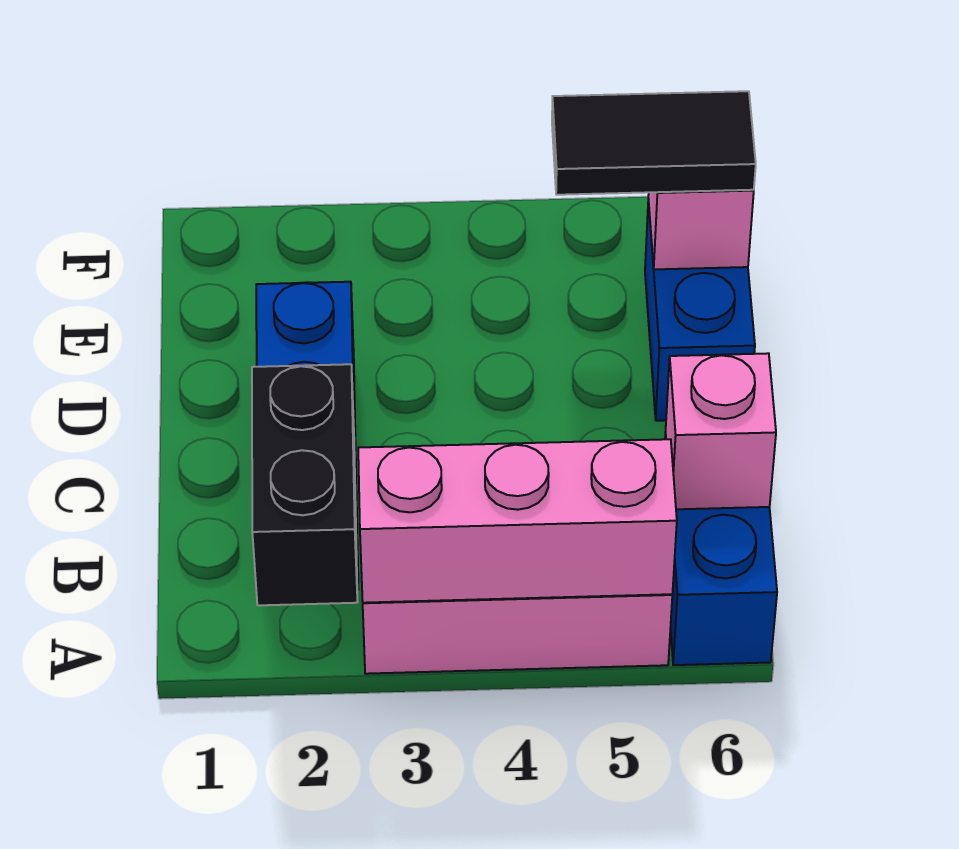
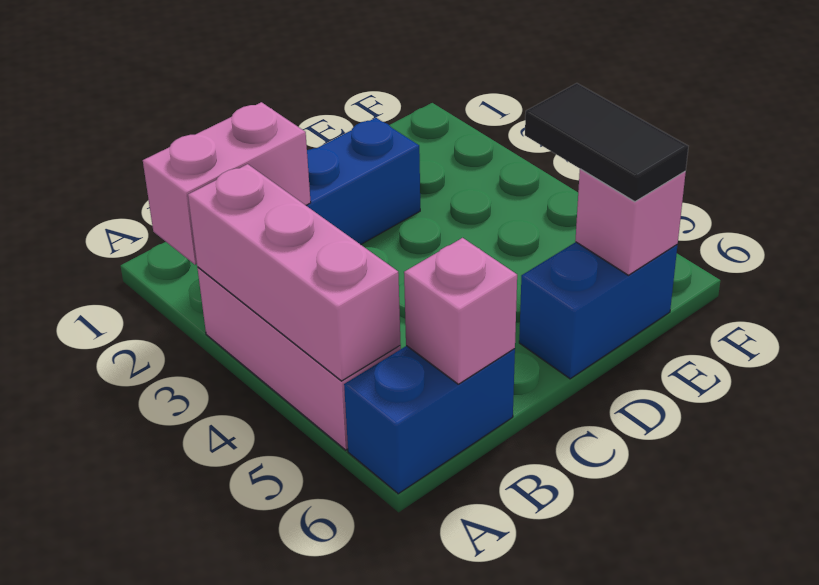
black brick A2:B2 level 2 -> pink brick A2:B2 level 2

